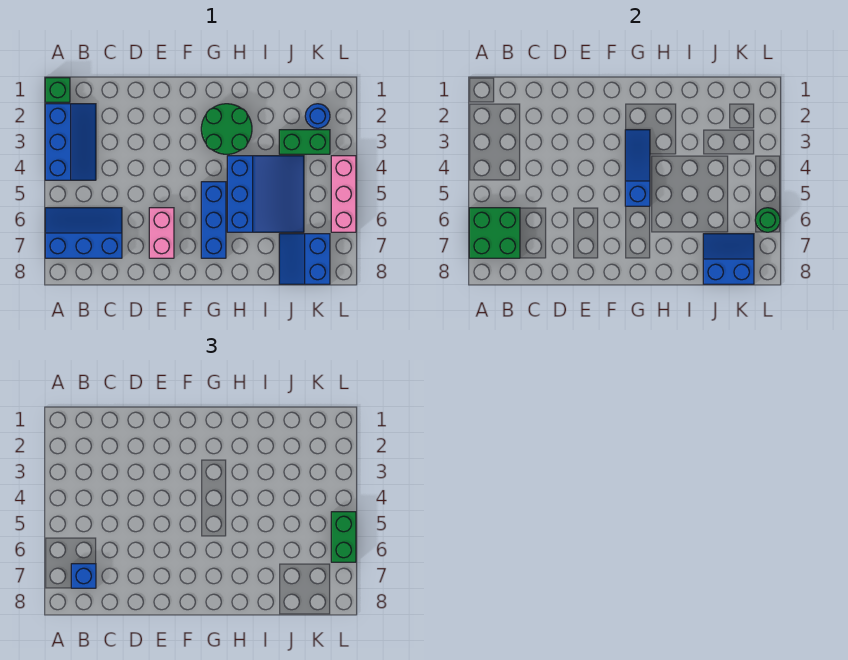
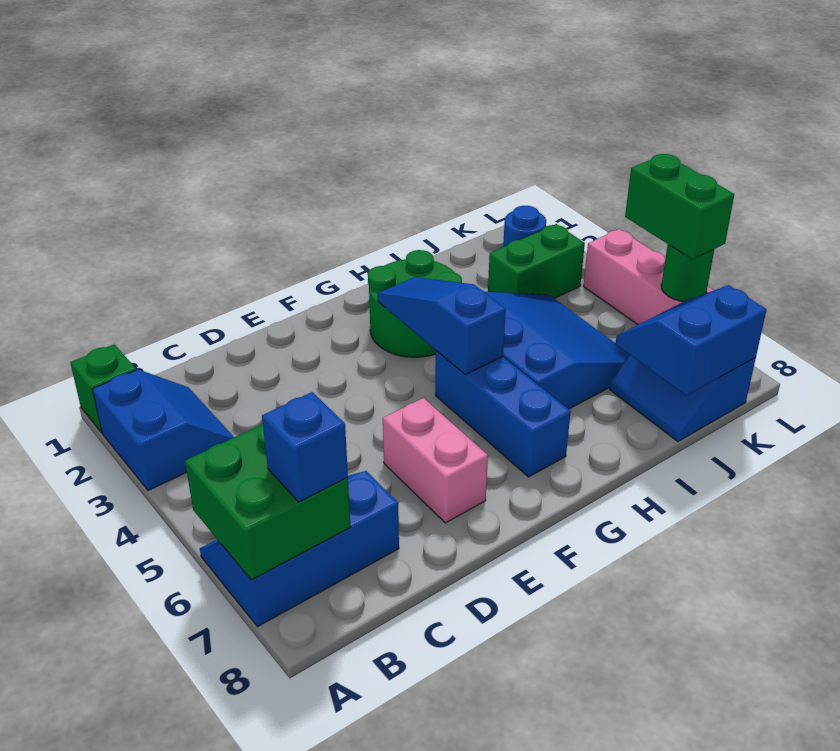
blue slope A2:B4 level 1 top A -> blue slope A2:B3 level 1 top A

